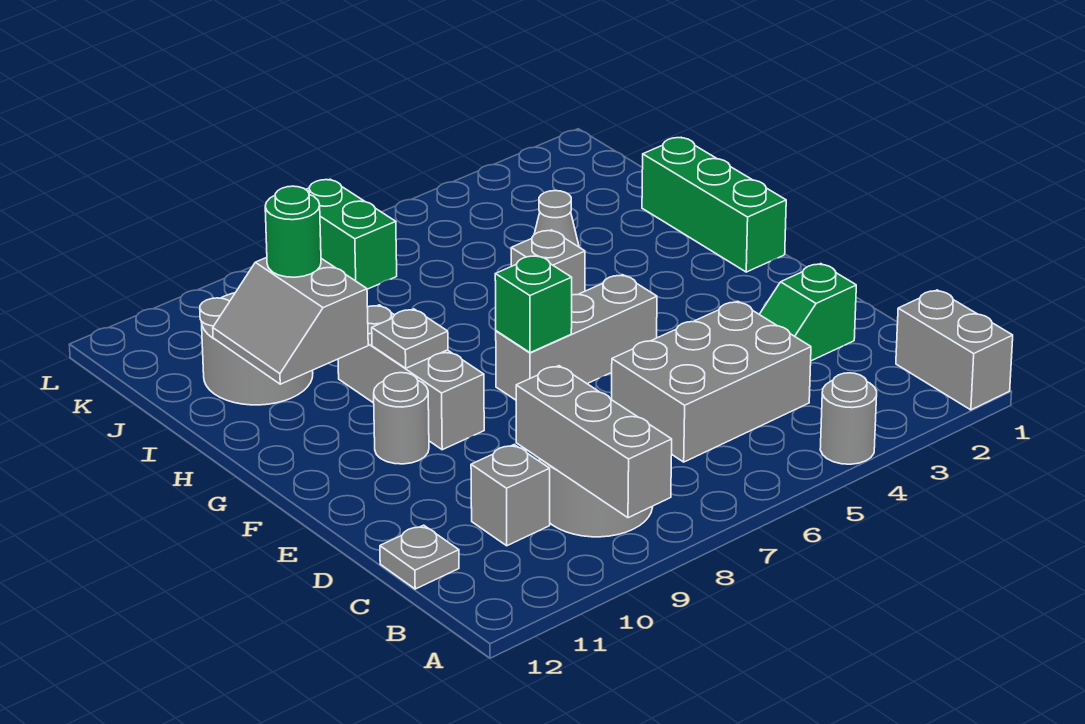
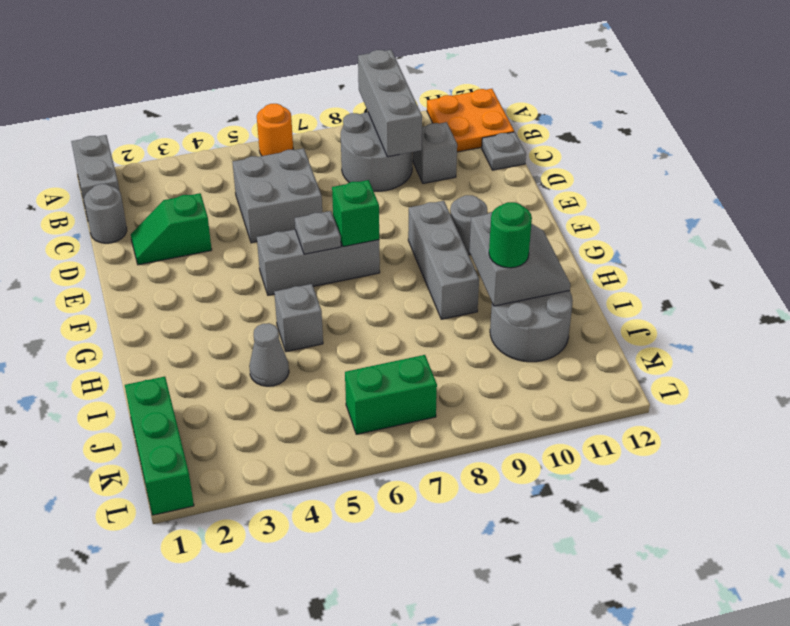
grey round brick A4 level 1 -> grey round brick C1 level 1
none -> orange round brick A6 level 1
none -> orange plate A11:B12 level 1
grey brick C4:D6 level 1 -> grey brick C5:D6 level 1
green slope D2:D3 level 1 top 2 -> green slope D2:D3 level 1 top 3
green brick G1:I1 level 1 -> green brick J1:L1 level 1
grey plate G9 level 2 -> grey plate F6 level 2
green brick K7:L7 level 1 -> green brick K6:K7 level 1

